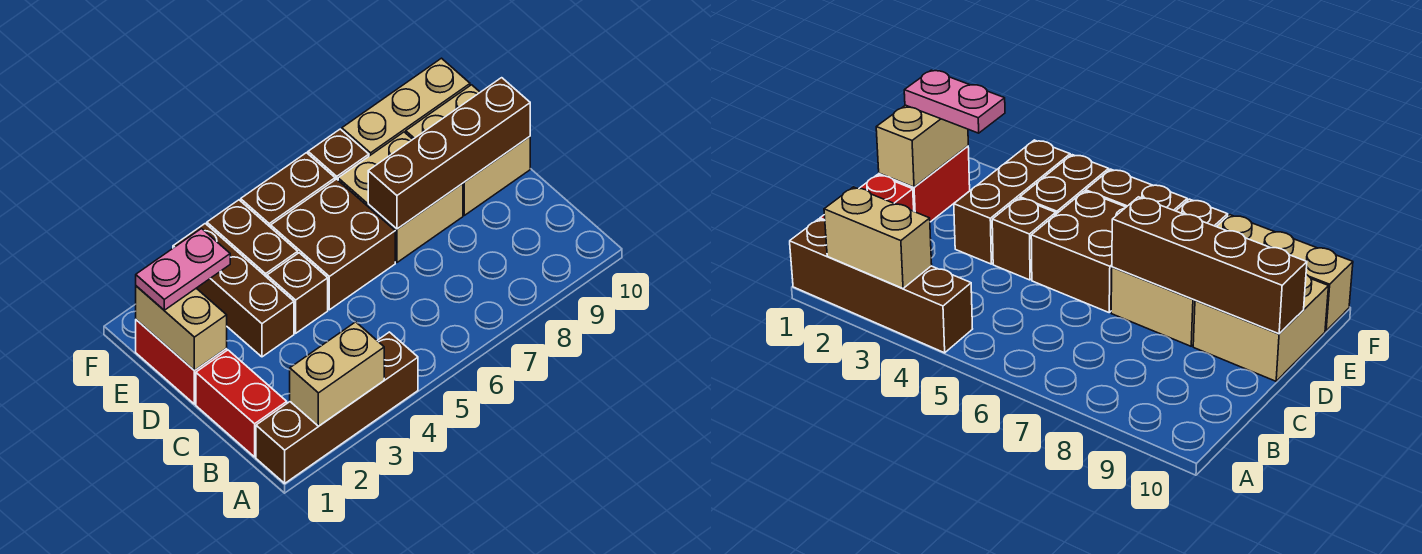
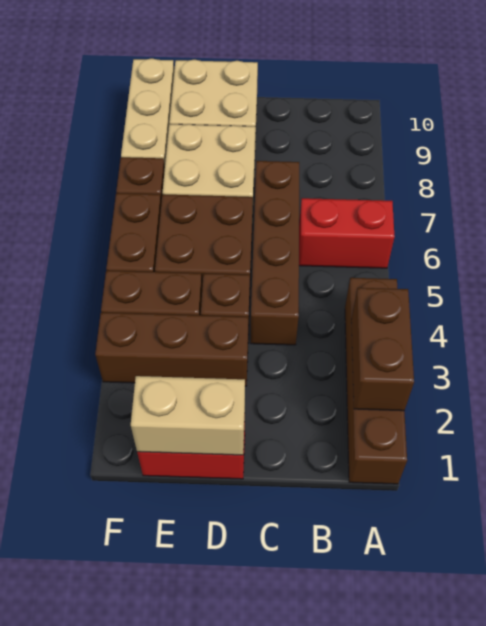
tan brick A2:A3 level 2 -> brown brick A2:A3 level 2
red brick B1:C1 level 1 -> red brick A6:B6 level 1
brown brick D7:D10 level 2 -> brown brick C4:C7 level 1
pink plate E1:E2 level 3 -> none

